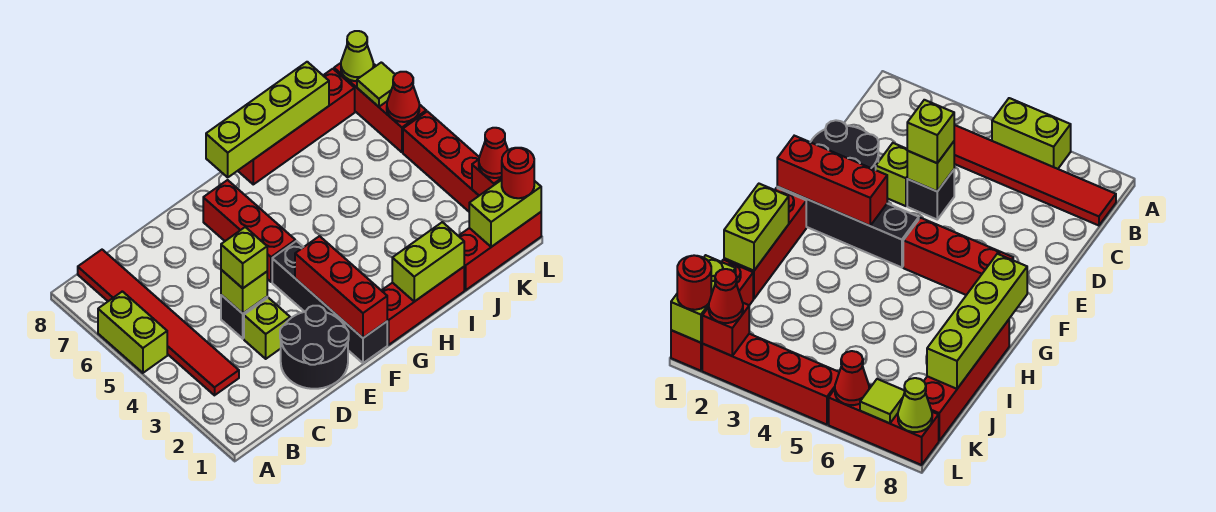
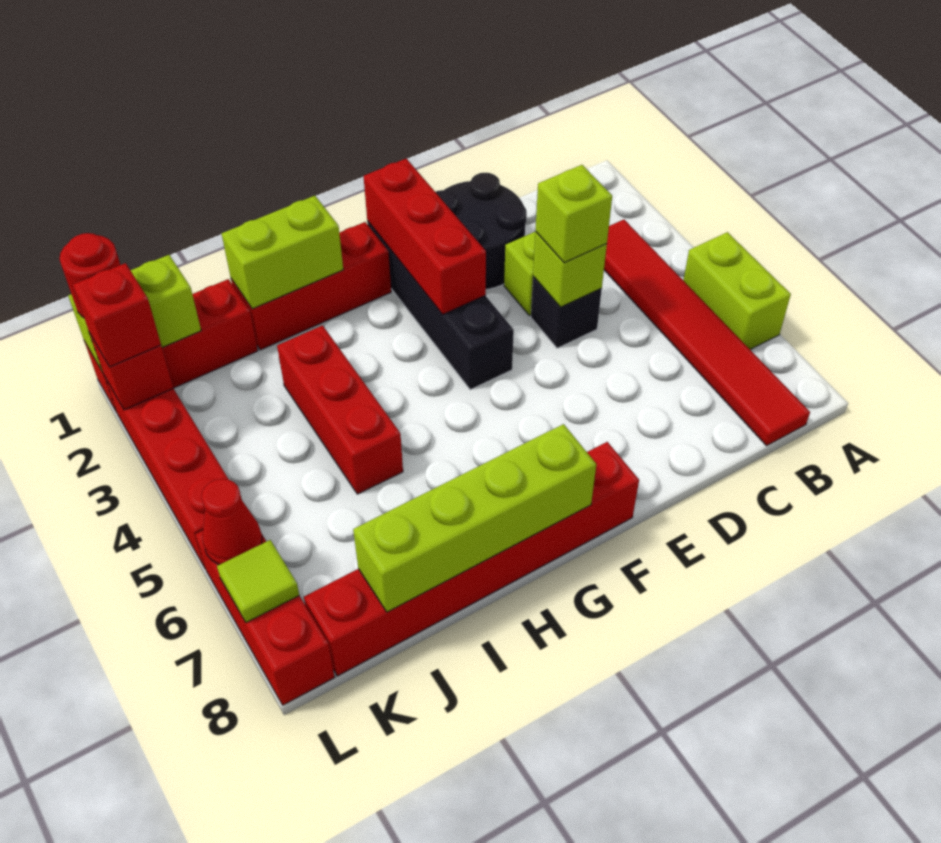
red brick F5:F7 level 1 -> red brick I3:I5 level 1
red brick H8:K8 level 1 -> red brick F8:K8 level 1
red cone L2 level 3 -> red brick L2 level 3
lime cone L8 level 2 -> none

